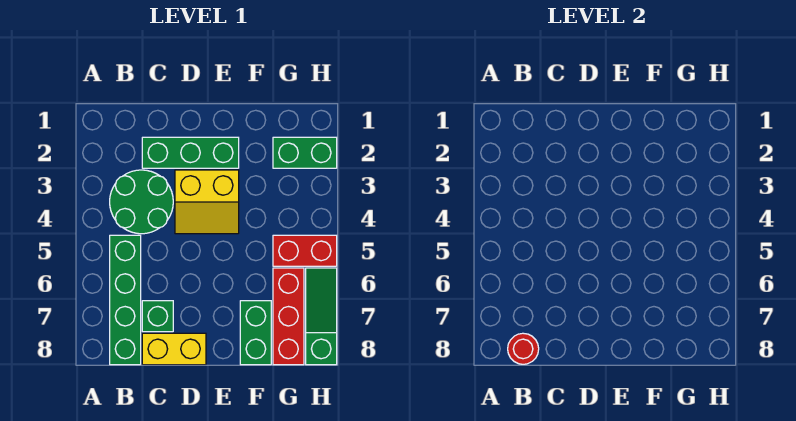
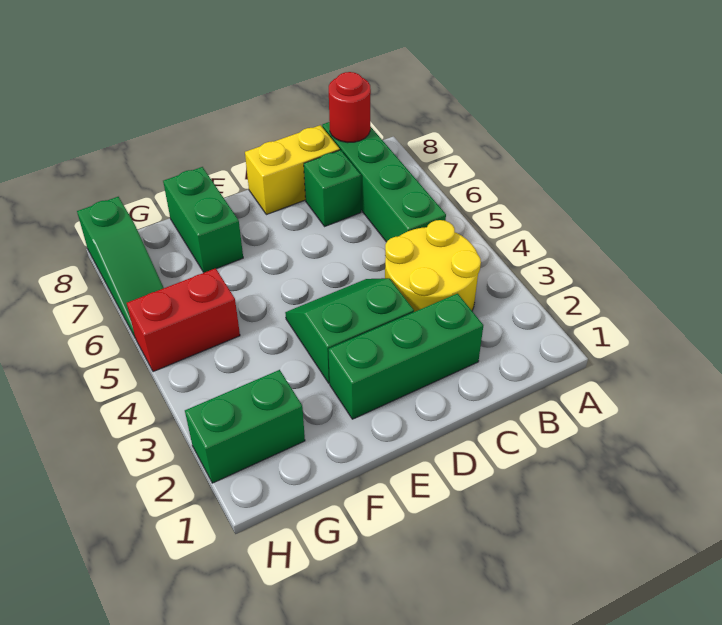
green round brick B3:C4 level 1 -> yellow round brick B3:C4 level 1
yellow slope D3:E4 level 1 top 3 -> green slope D3:E4 level 1 top 3
red brick G6:G8 level 1 -> none

